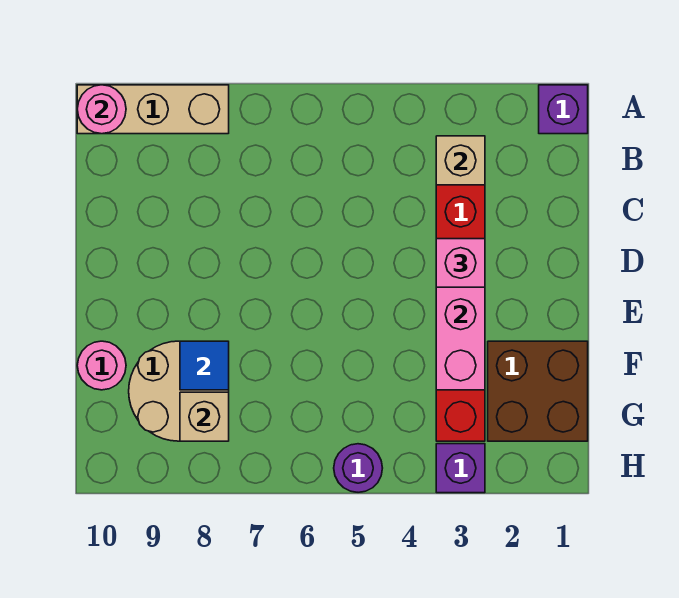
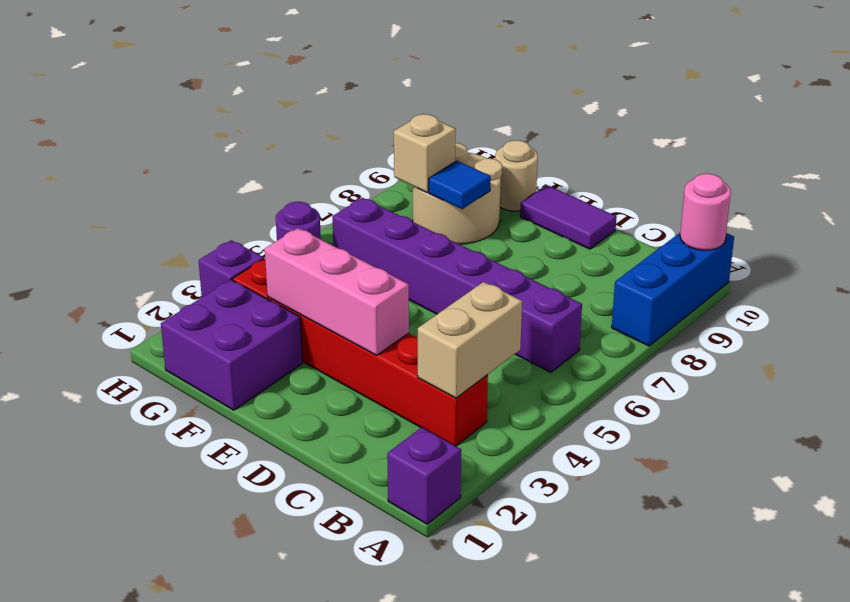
tan brick A8:A10 level 1 -> blue brick A8:A10 level 1
tan brick B3 level 2 -> tan brick B3:B4 level 2
none -> purple brick B6:G6 level 1
pink brick D3 level 3 -> none
none -> purple tile D10:E10 level 1
brown brick F1:G2 level 1 -> purple brick F1:G2 level 1
pink round brick F10 level 1 -> tan round brick F10 level 1

